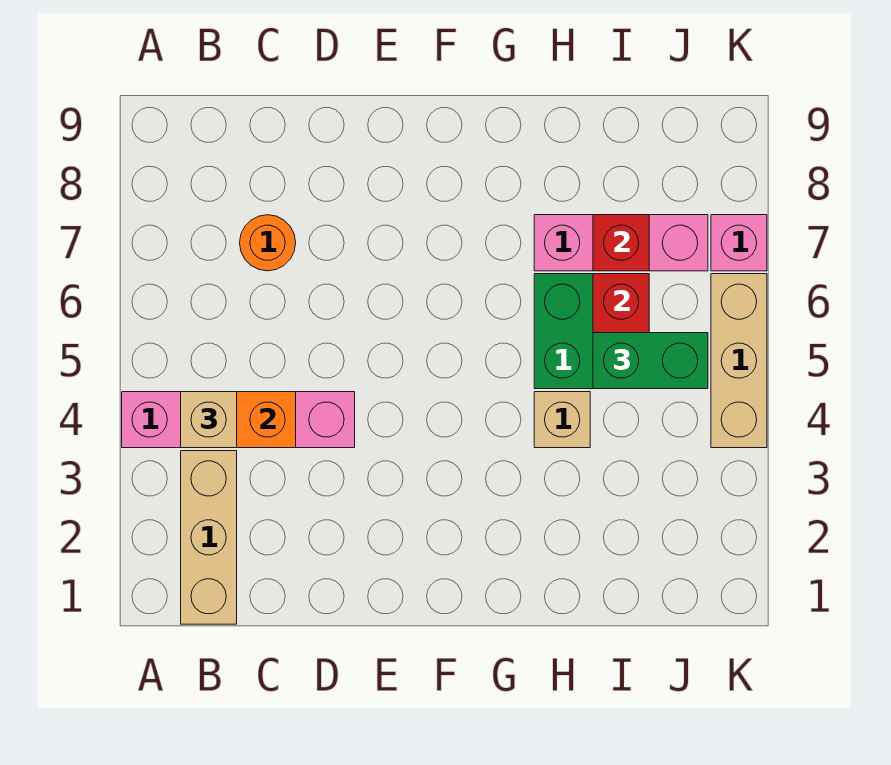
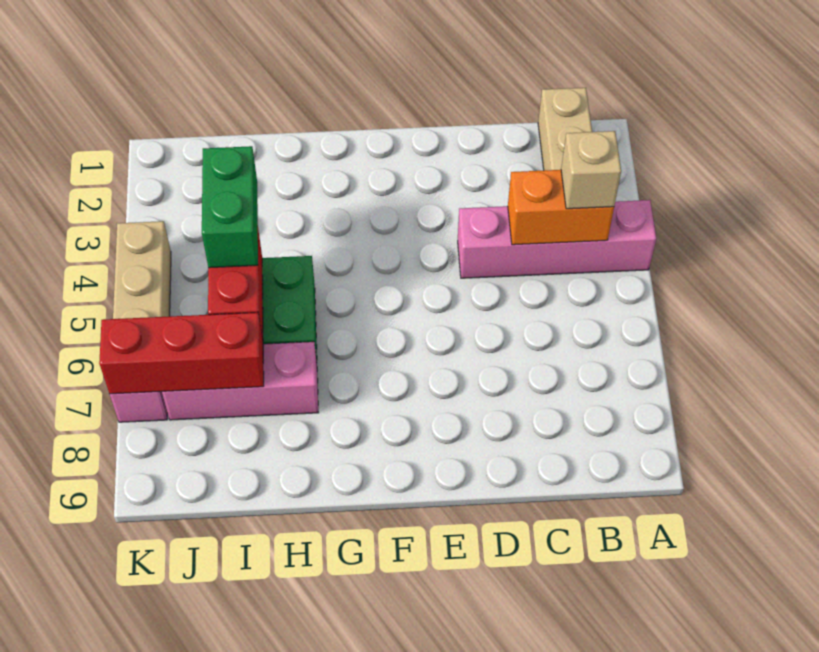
orange round brick C7 level 1 -> none
tan brick H4 level 1 -> none
green brick I5:J5 level 3 -> green brick I4:I5 level 3
red brick I7 level 2 -> red brick I7:K7 level 2

